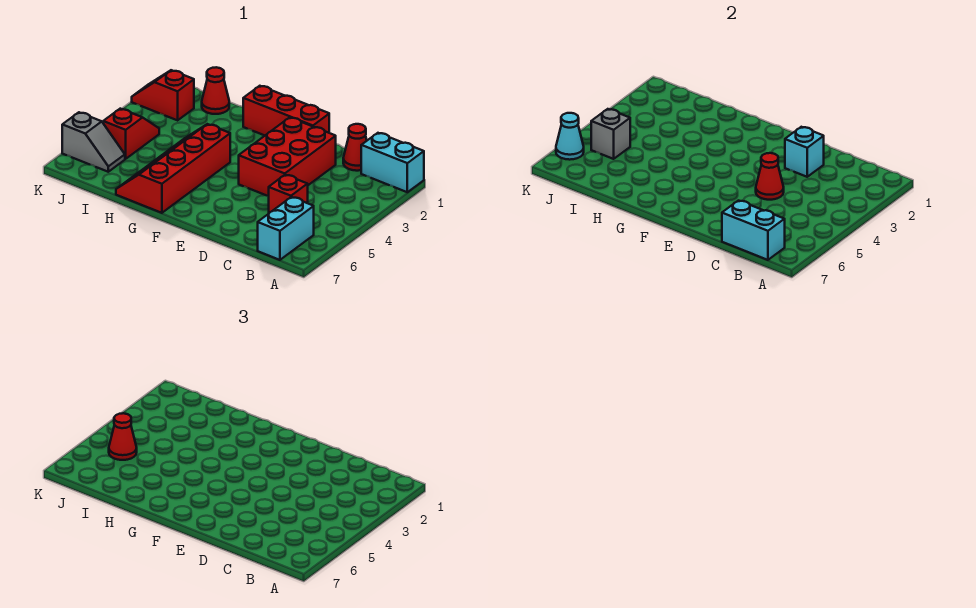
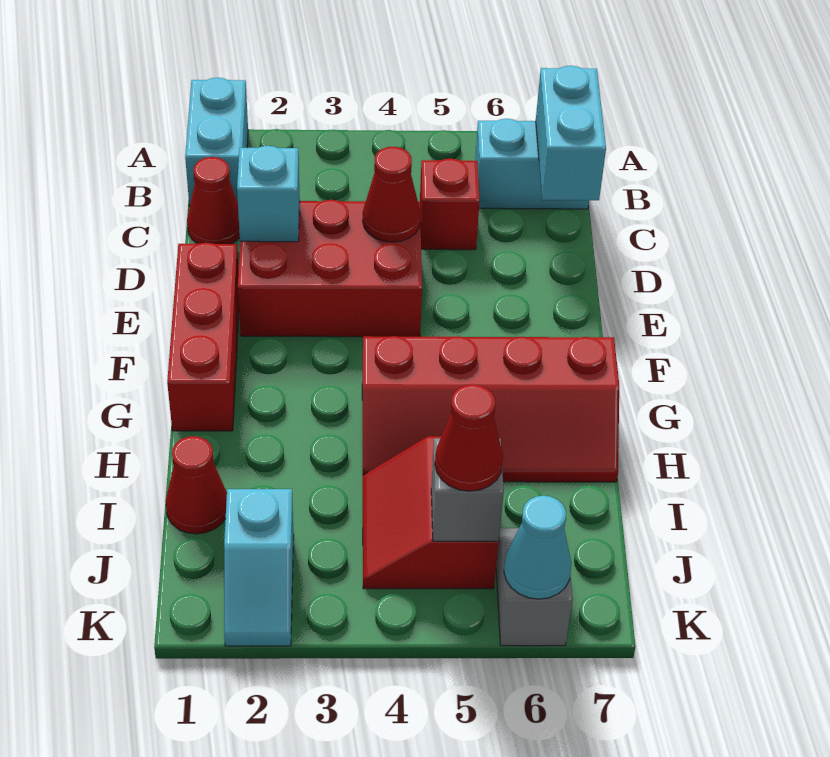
red slope J2:K2 level 1 top J -> cyan slope J2:K2 level 1 top J
red slope J4:J5 level 1 top 5 -> red slope I4:J5 level 1 top 5

